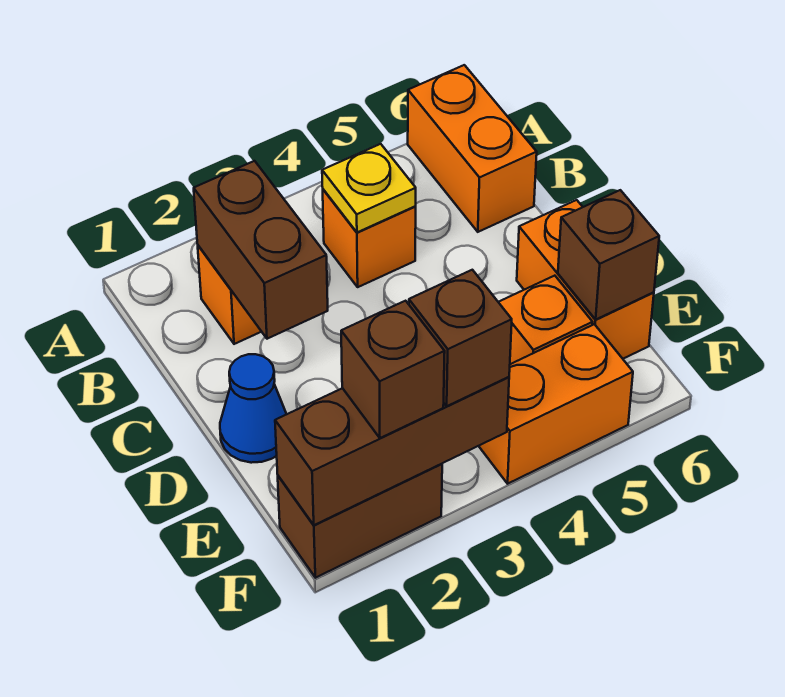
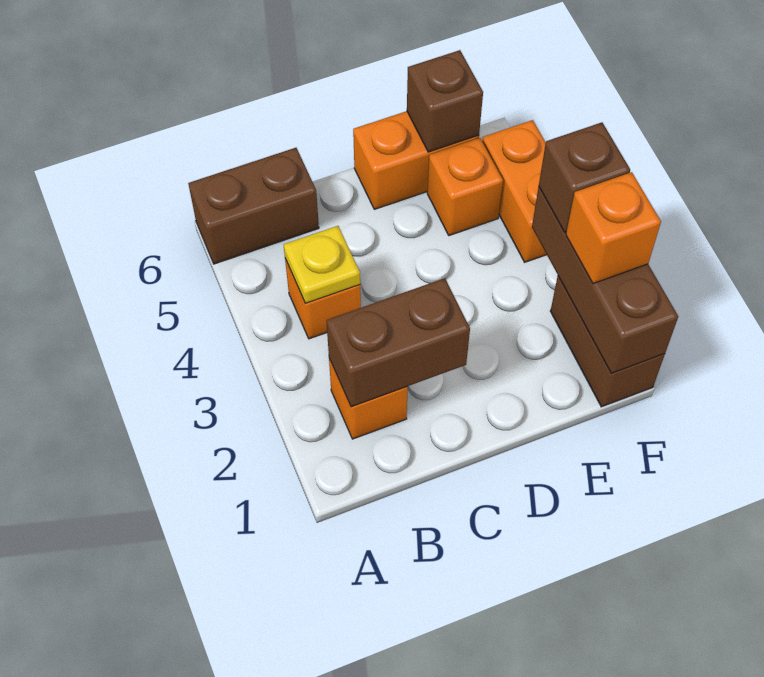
orange brick A6:B6 level 1 -> brown brick A6:B6 level 1
blue cone D1 level 1 -> none
brown brick F2 level 3 -> orange brick F2 level 3

